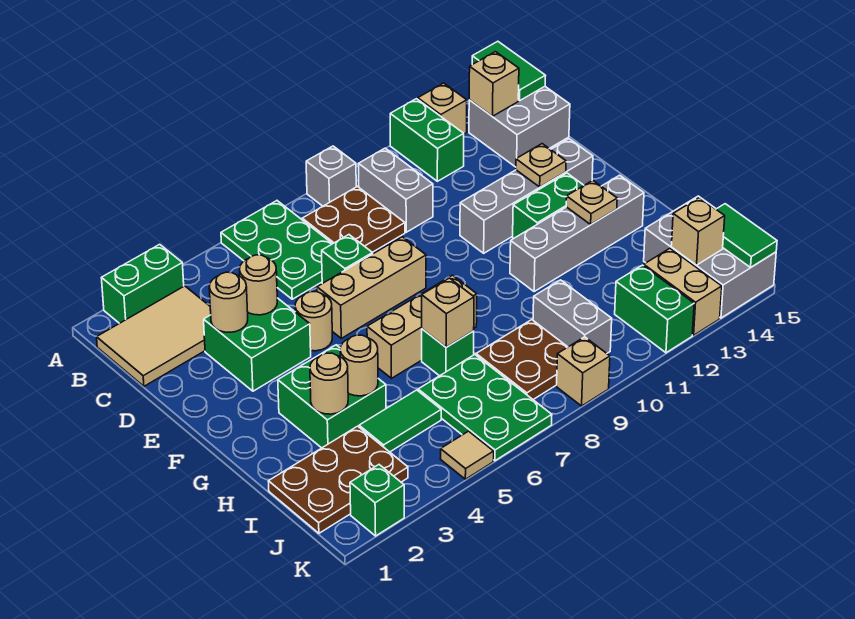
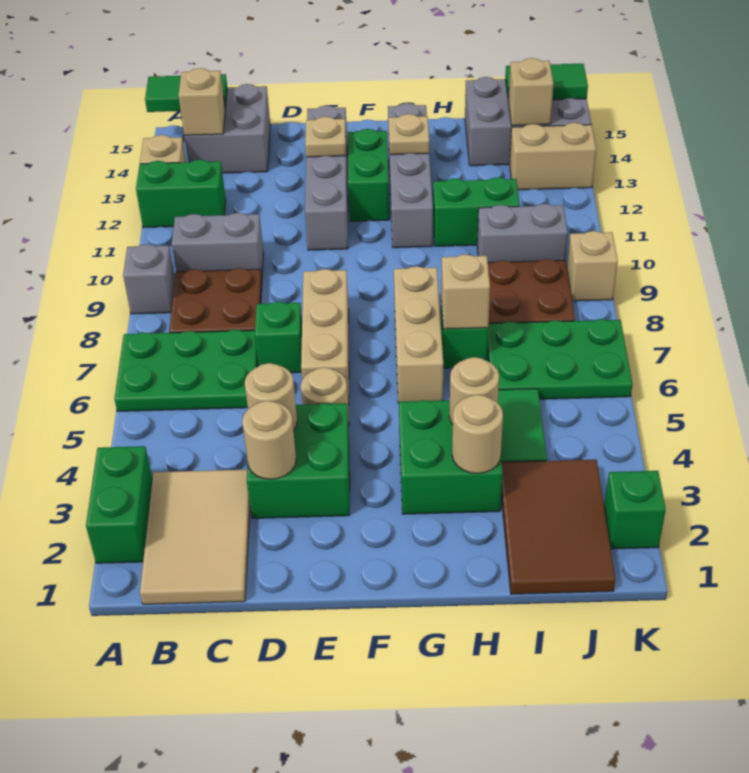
brown plate I1:J3 level 1 -> brown tile I1:J3 level 1
green brick J12:K12 level 1 -> green brick H11:I11 level 1
tan tile K5 level 1 -> none

